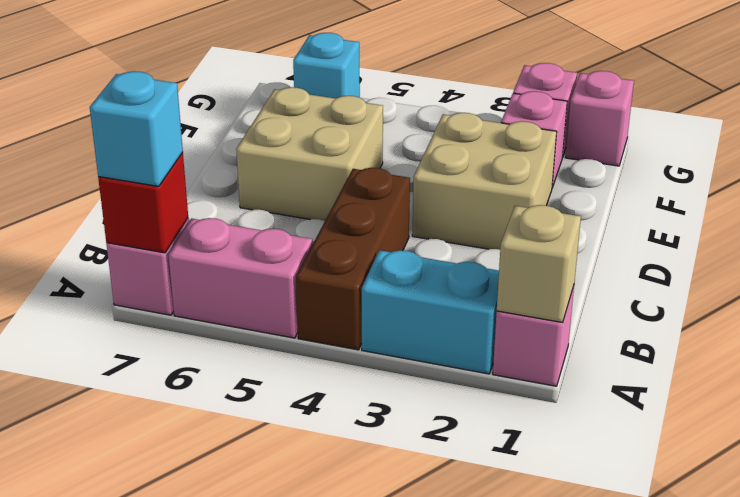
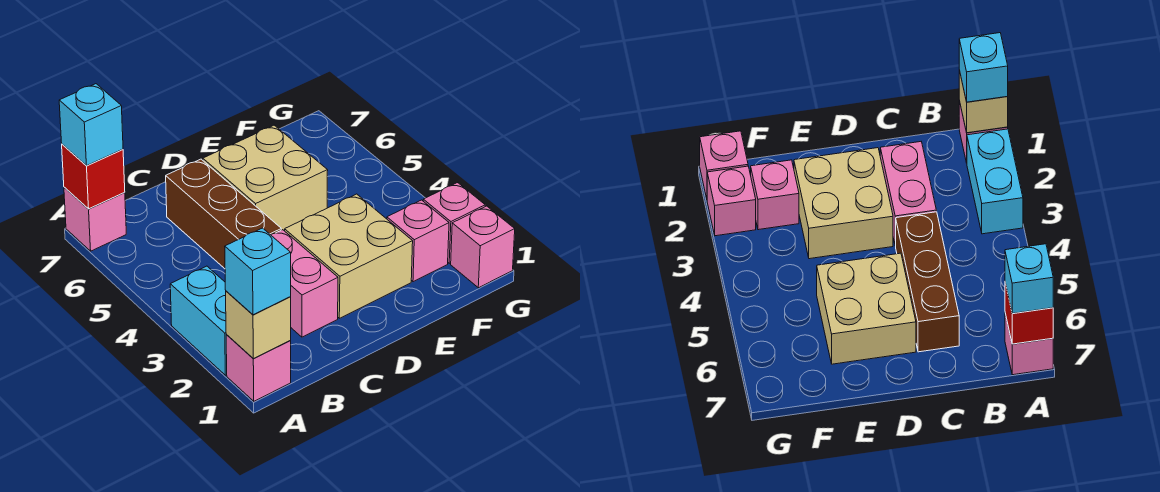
brown brick A4:C4 level 1 -> brown brick C4:C6 level 1
pink brick A5:A6 level 1 -> pink brick C2:C3 level 1
cyan brick G6 level 1 -> cyan brick A1 level 3

